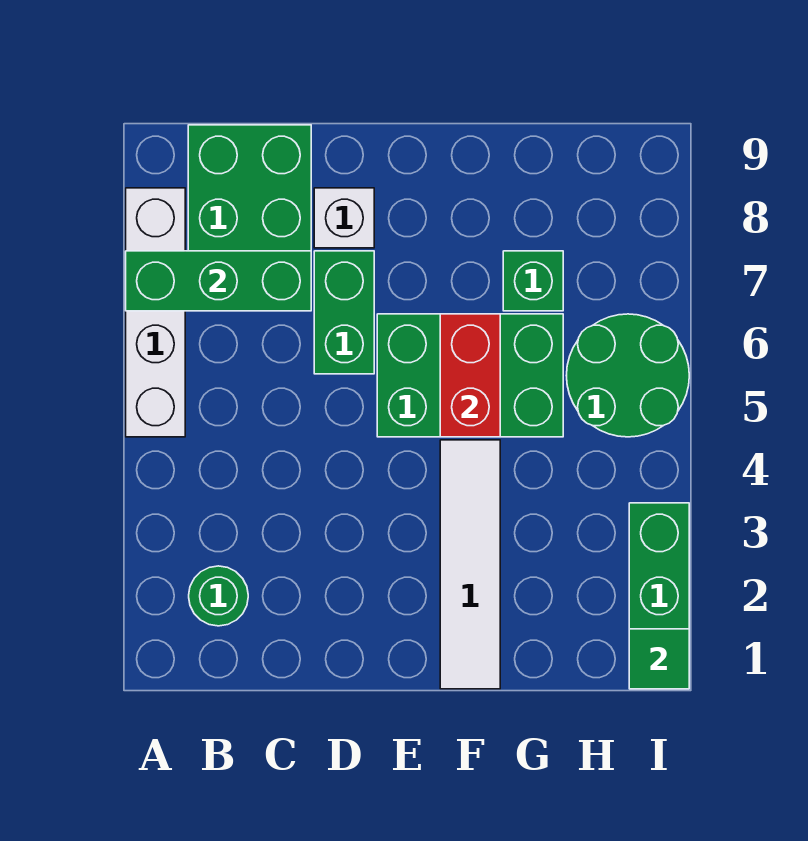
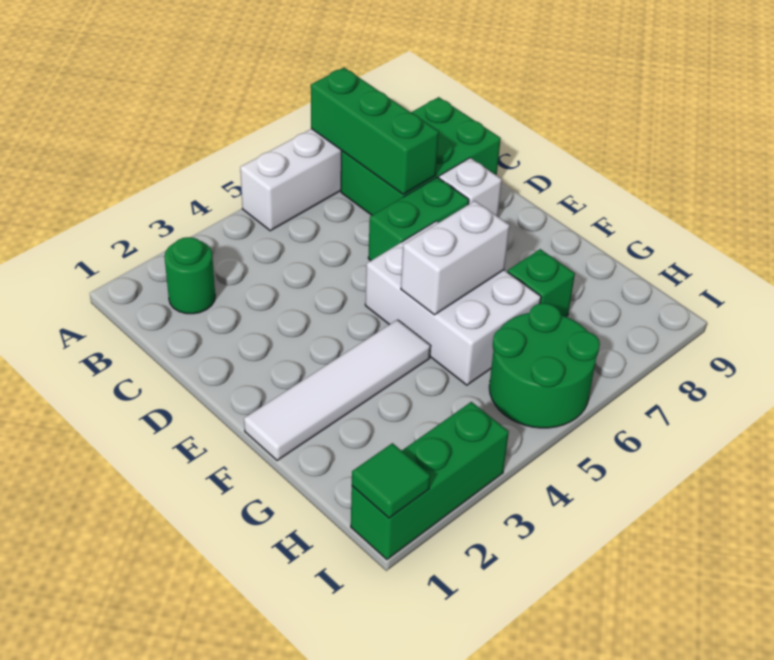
green brick E5:G6 level 1 -> white brick E5:G6 level 1
red brick F5:F6 level 2 -> white brick F5:F6 level 2

